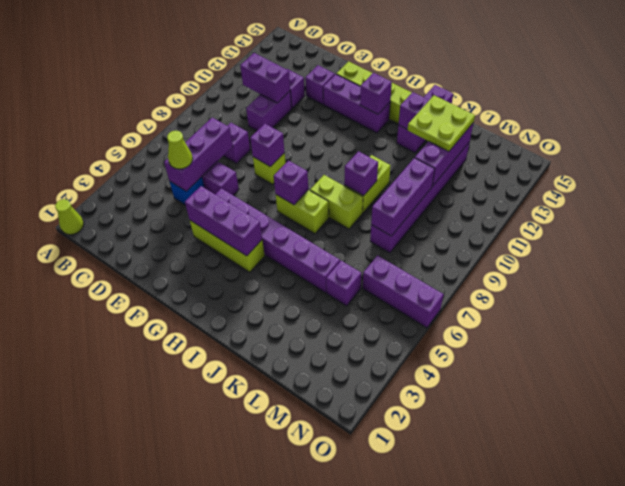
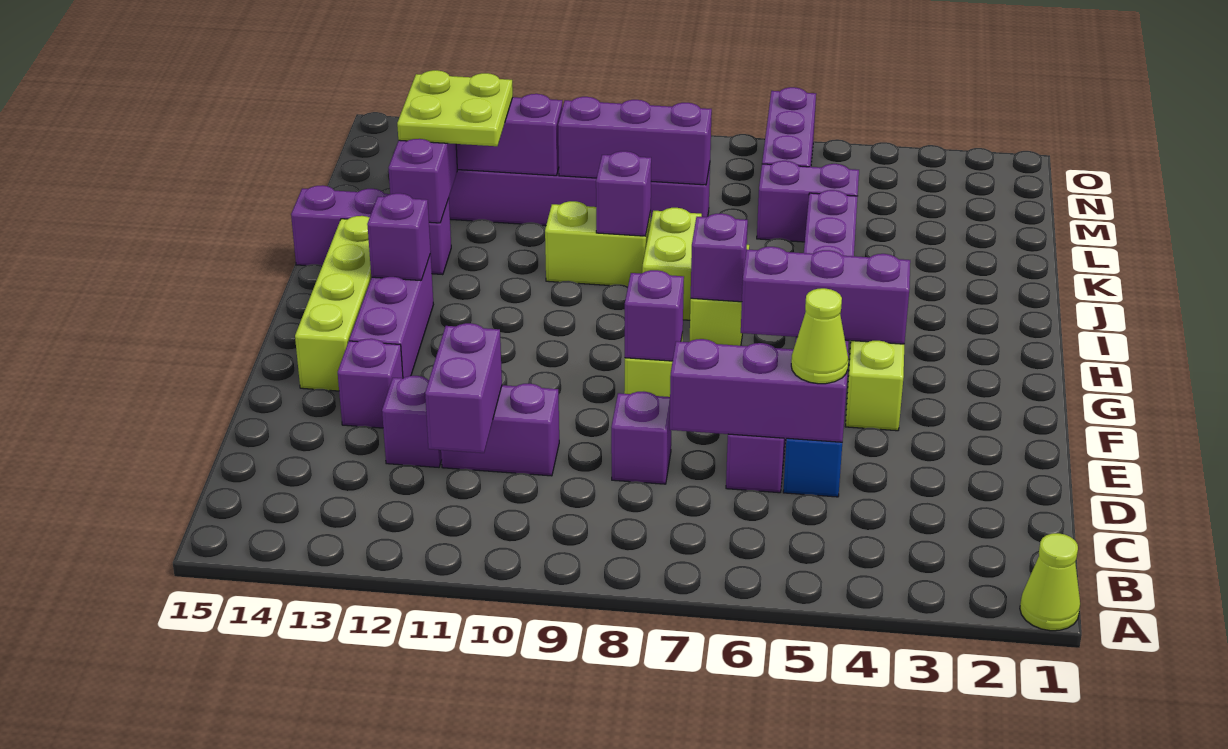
purple brick F4:H4 level 2 -> purple brick G4:G6 level 2
purple brick L5 level 1 -> purple brick L5:L6 level 1

